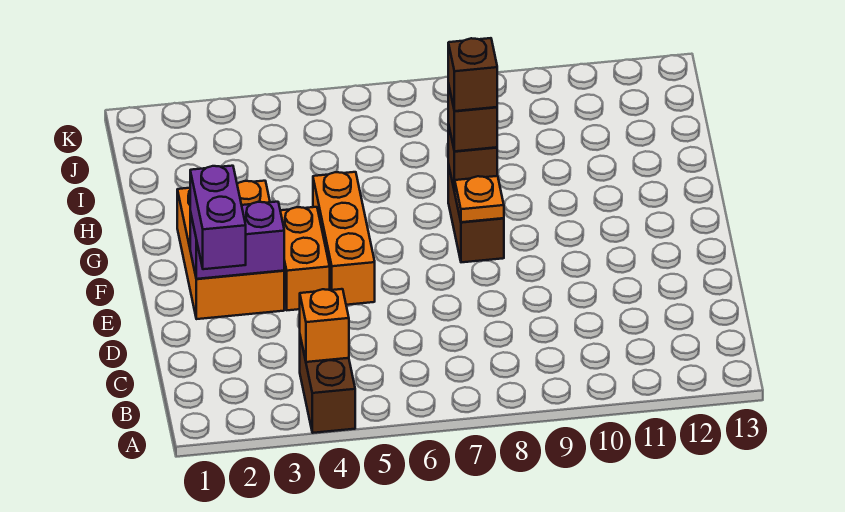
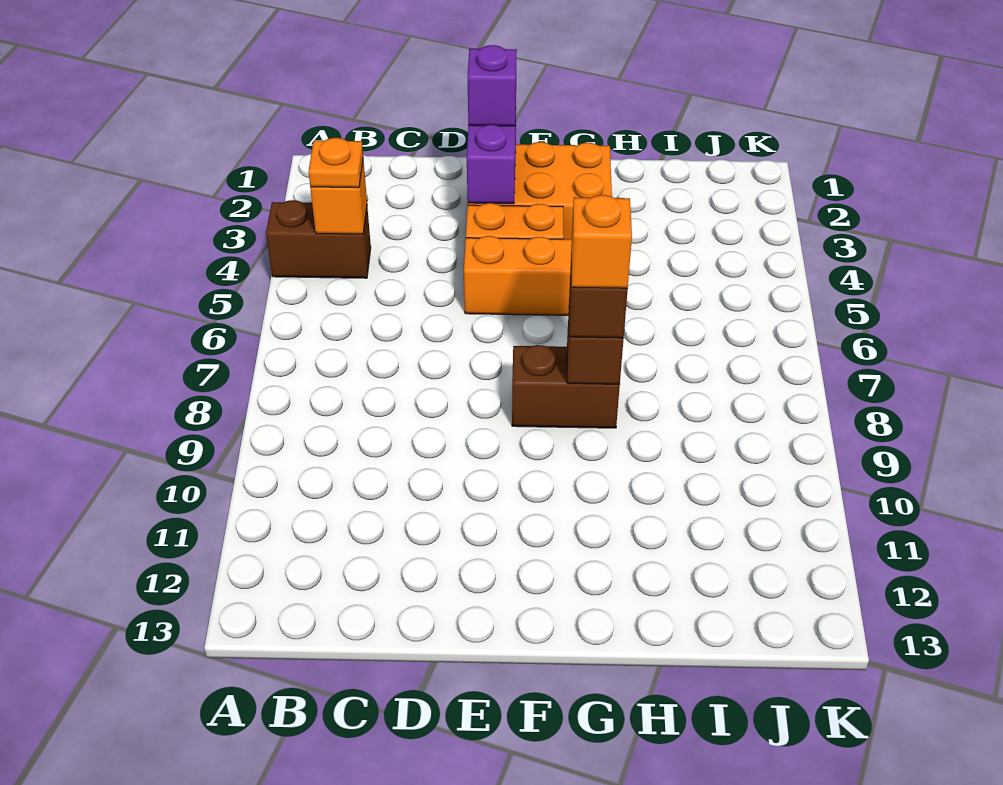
purple brick D2:E2 level 3 -> purple brick E2 level 3
orange plate F8 level 2 -> orange plate B4 level 3
brown brick G8 level 4 -> orange brick G8 level 4

